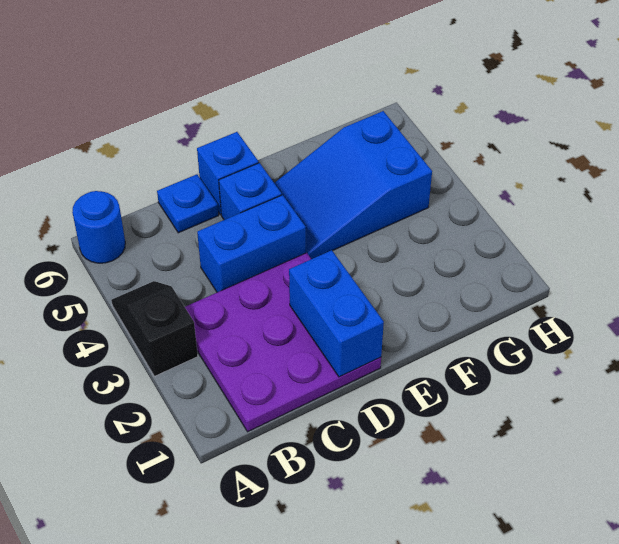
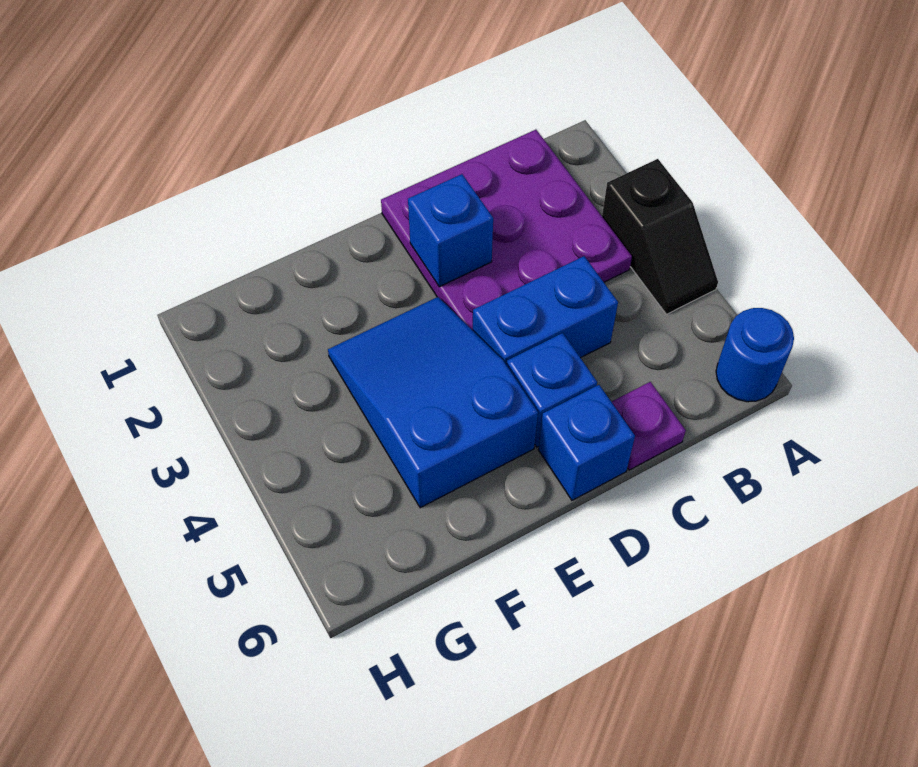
blue plate C6 level 1 -> purple plate C6 level 1
blue brick D1:D2 level 2 -> blue brick D2 level 2
blue slope E4:G5 level 1 top G -> blue slope E3:F5 level 1 top 5

